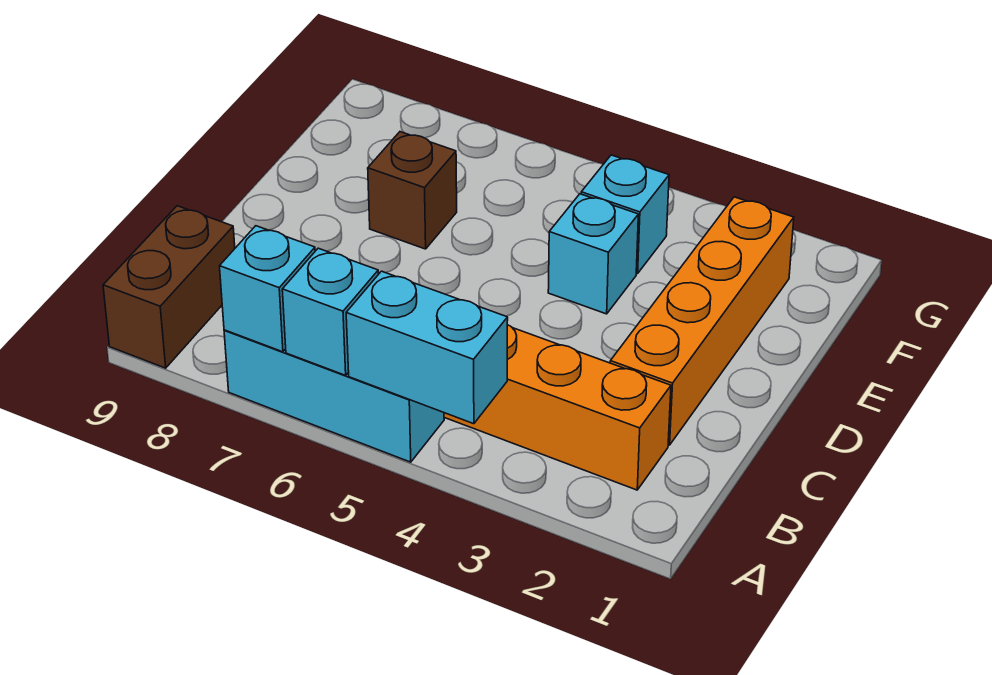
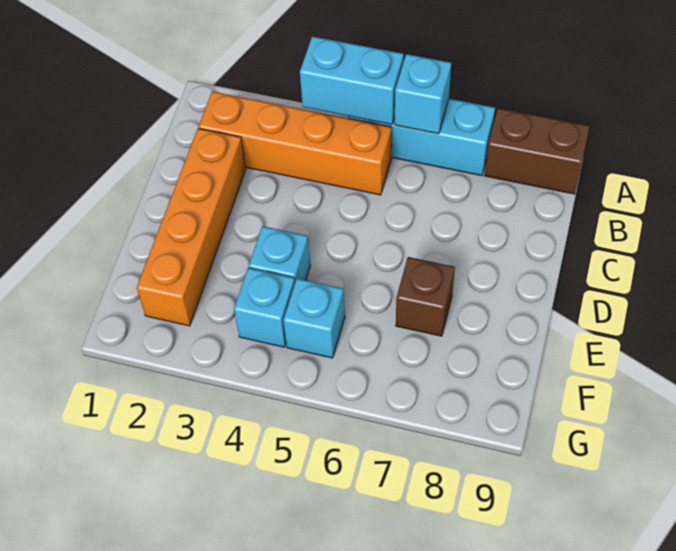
cyan brick A7 level 2 -> cyan brick F5 level 1
brown brick A9:B9 level 1 -> brown brick A8:A9 level 1

